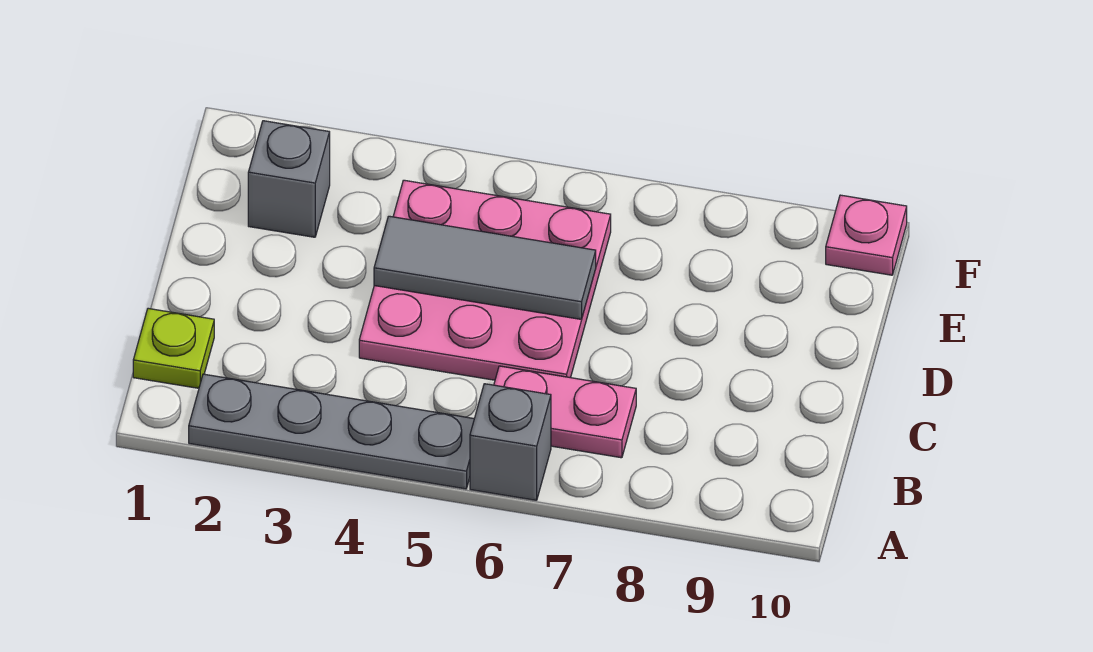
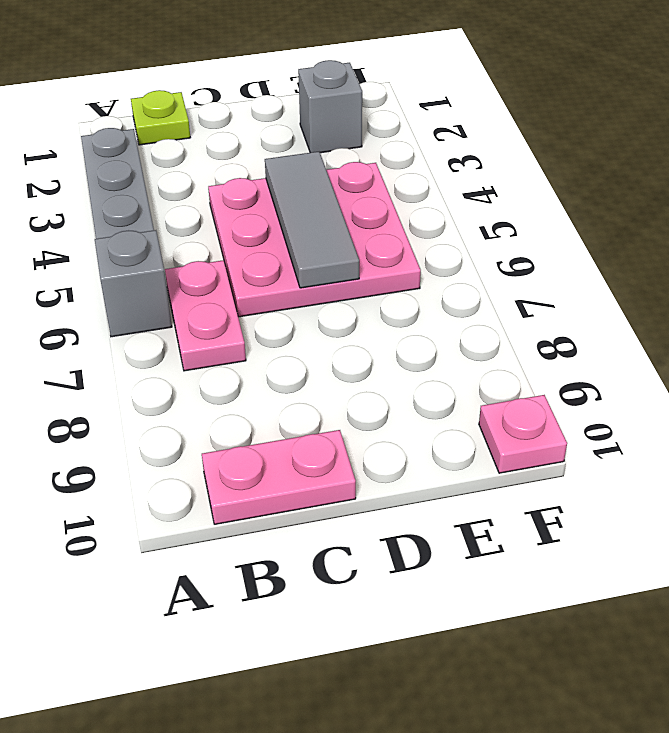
none -> pink plate B10:C10 level 1

